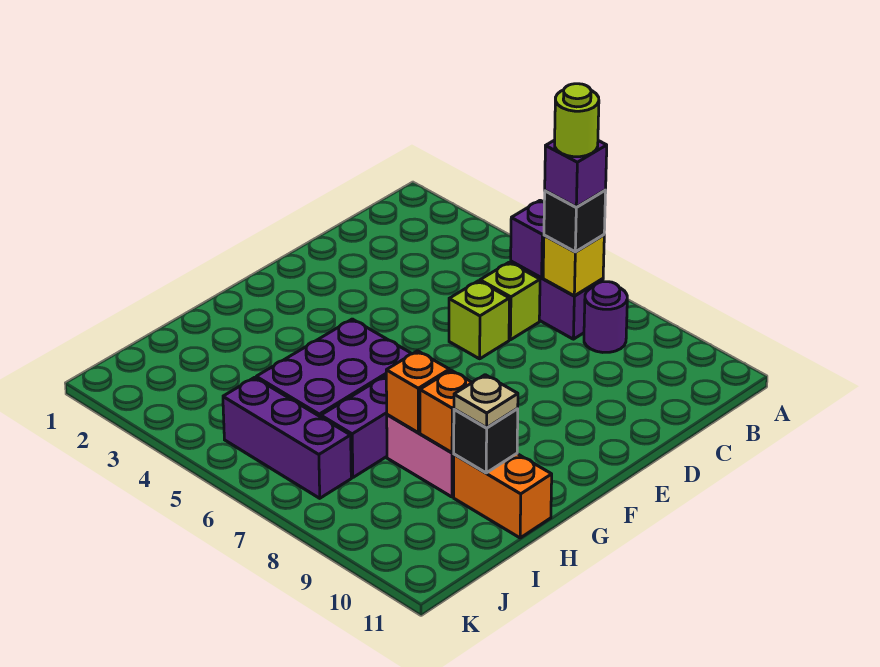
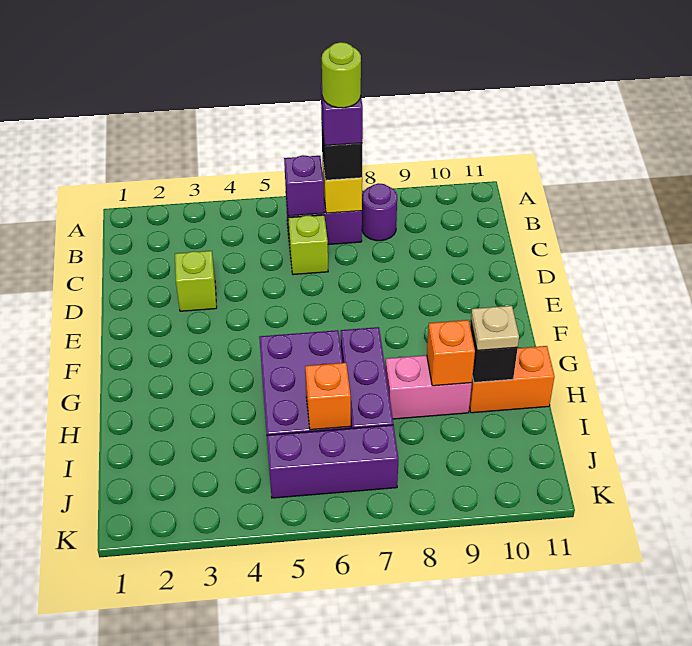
lime brick D6 level 1 -> lime brick D3 level 1
orange brick H8 level 2 -> orange brick I6 level 2

